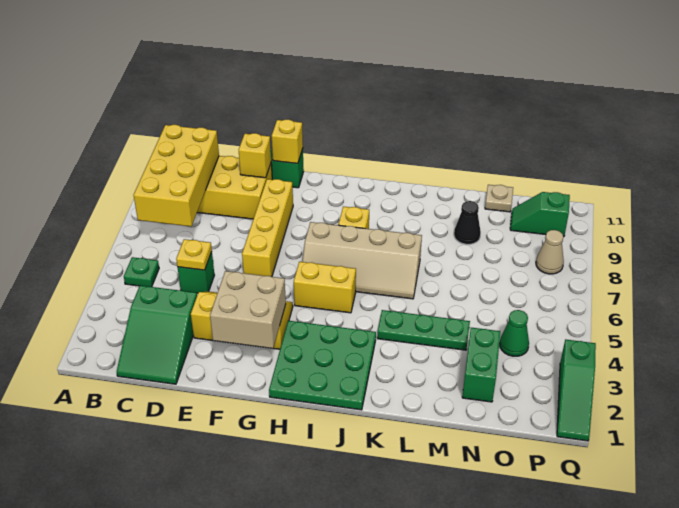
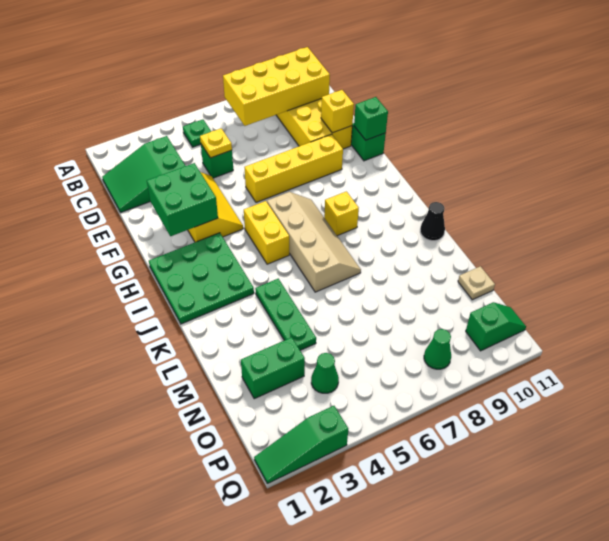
tan brick F2:G3 level 2 -> green brick F2:G3 level 2
yellow brick F11 level 2 -> green brick F11 level 2
tan slope H6:K7 level 1 top 7 -> tan slope H6:K7 level 1 top 6
black cone M9 level 1 -> black cone K11 level 1
green slope O10:P10 level 1 top P -> green slope P10:P11 level 1 top 10
tan cone P8 level 1 -> green cone P8 level 1

